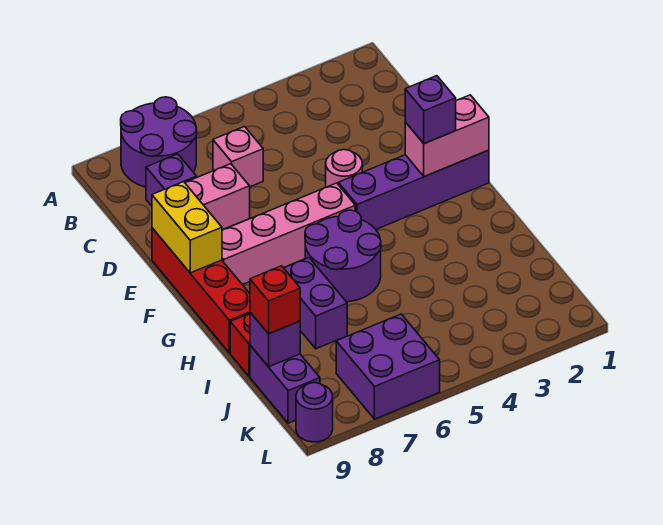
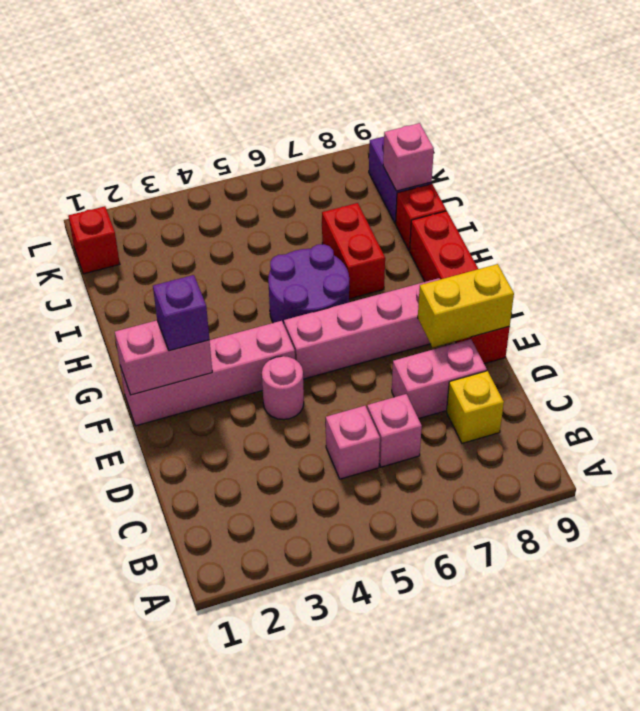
purple round brick A7:B8 level 1 -> none
none -> pink brick C5 level 1
purple brick C8 level 1 -> yellow brick C8 level 1
yellow brick E9:F9 level 2 -> yellow brick E8:E9 level 2
purple brick F1:F4 level 1 -> pink brick F1:F4 level 1
purple brick H7:I7 level 1 -> red brick H7:I7 level 1
purple brick J9 level 2 -> pink brick J9 level 2
red brick J9 level 3 -> red brick K1 level 1
purple brick K6:L7 level 1 -> none
purple round brick L9 level 1 -> none

